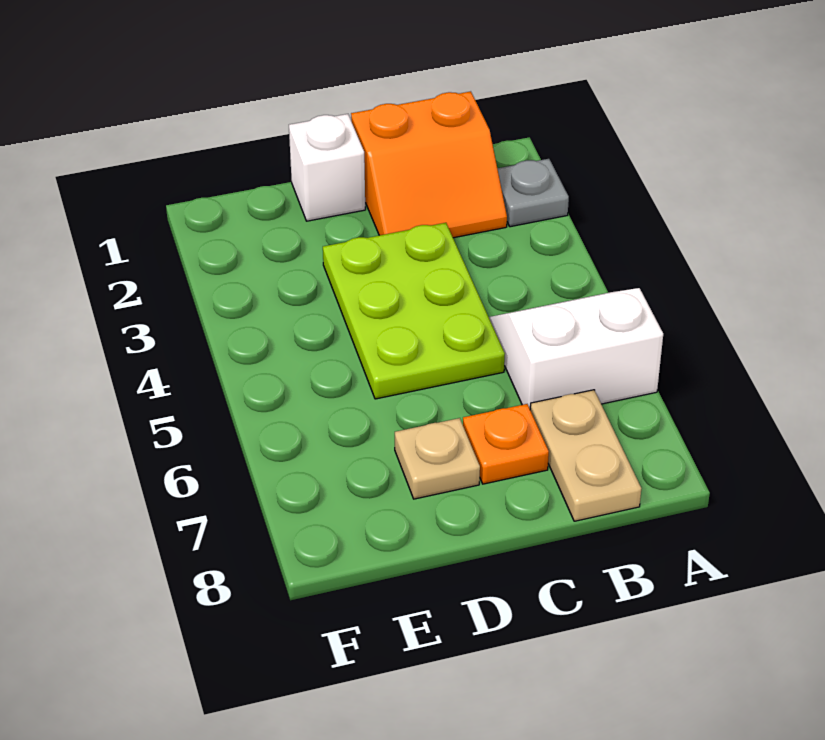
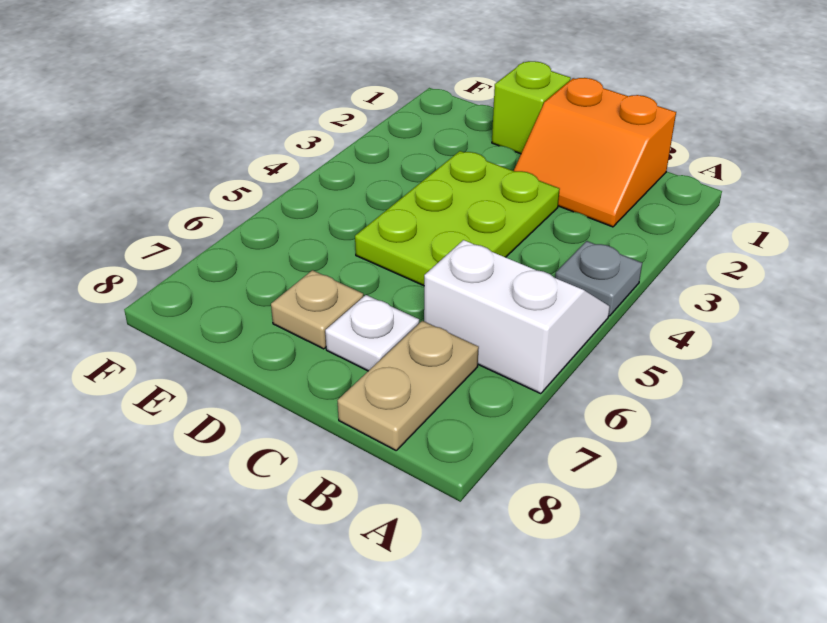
grey plate A2 level 1 -> grey plate A4 level 1
orange plate C7 level 1 -> white plate C7 level 1
white brick D1 level 1 -> lime brick D1 level 1

